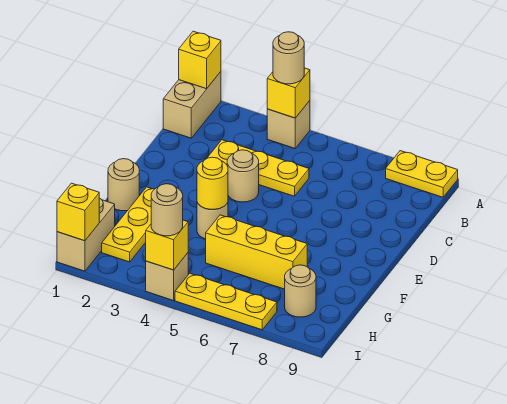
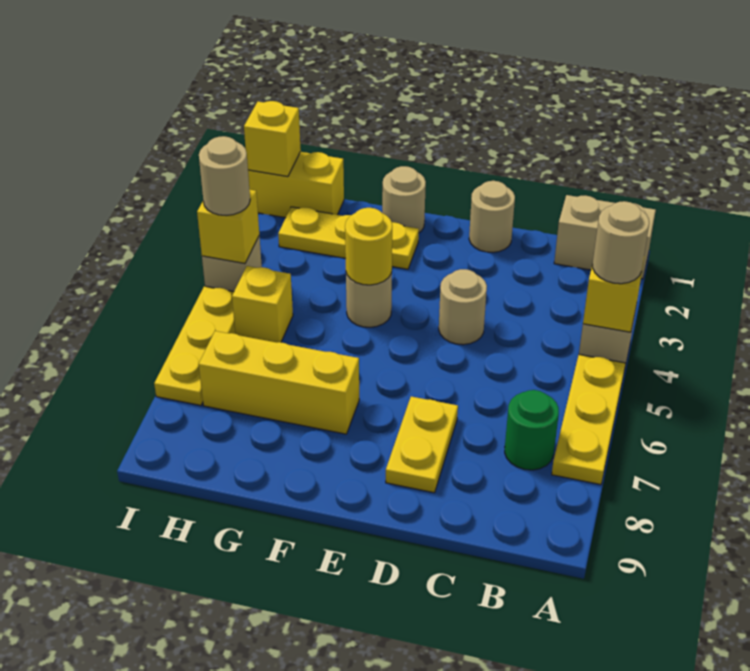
yellow brick A1 level 2 -> yellow brick H5 level 1
yellow plate A8:A9 level 1 -> yellow plate D7:D8 level 1
none -> green round brick B7 level 1
yellow plate C3:C5 level 1 -> yellow plate A5:A7 level 1
yellow brick G5:G7 level 1 -> yellow brick F7:H7 level 1
tan brick H1:I1 level 1 -> yellow brick H1:I1 level 1
tan round brick H8 level 1 -> tan round brick D1 level 1

